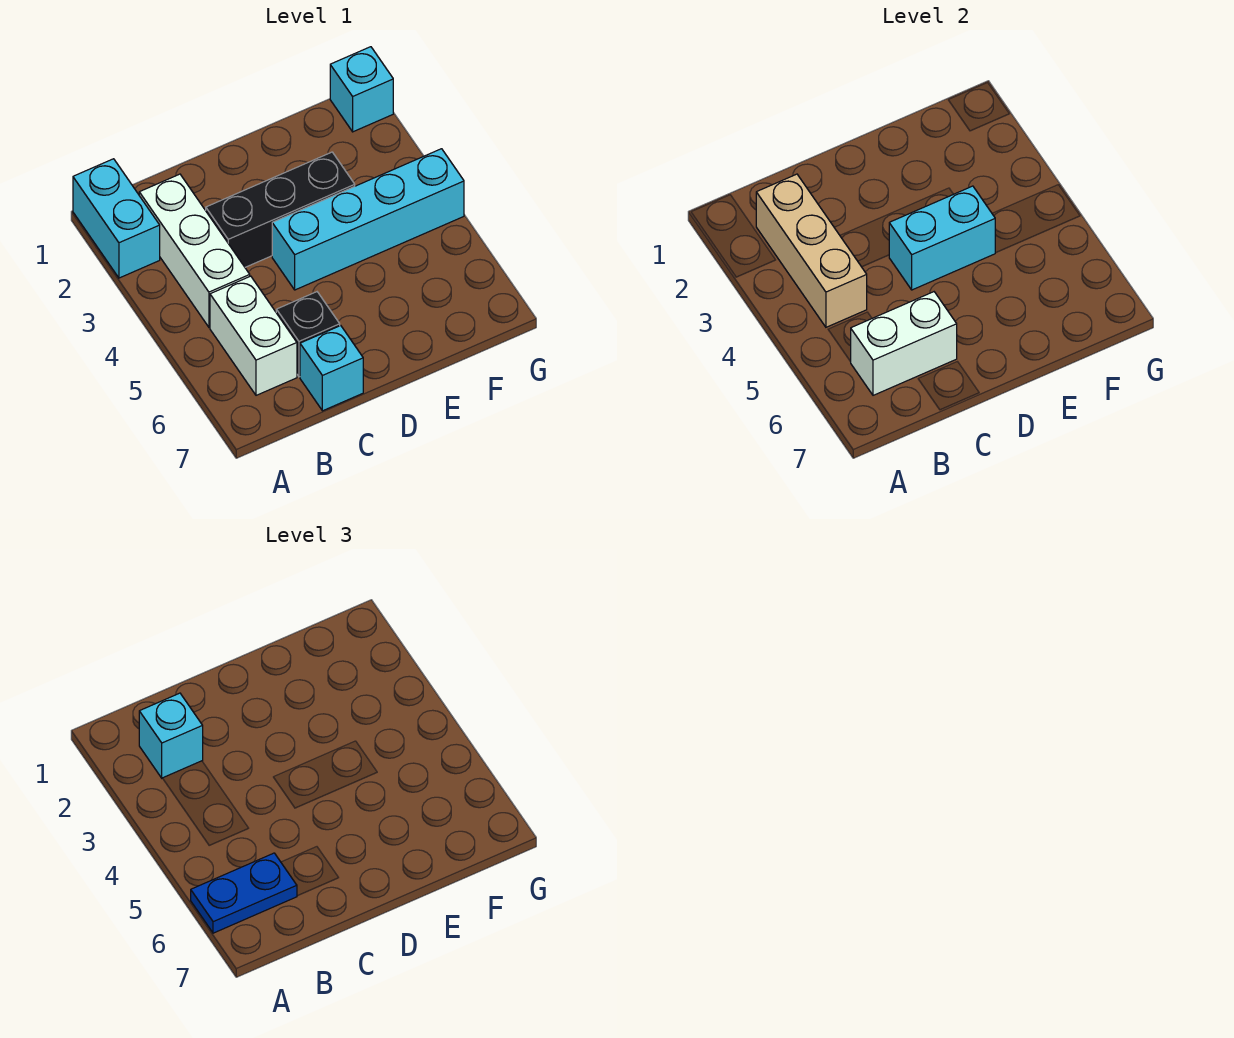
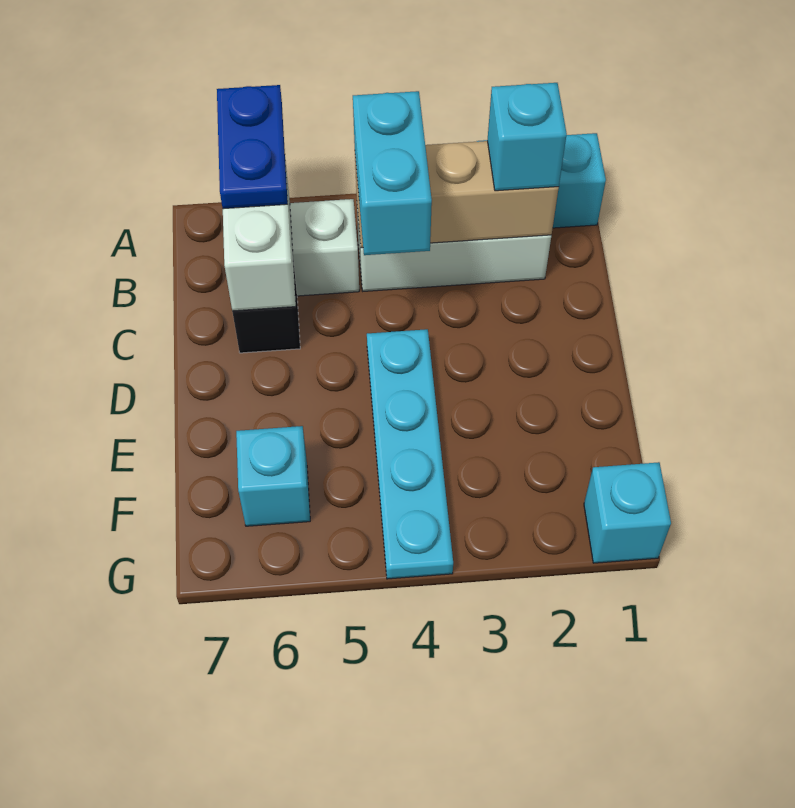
black brick C3:E3 level 1 -> none
cyan brick C7 level 1 -> cyan brick F6 level 1
cyan brick D4:G4 level 1 -> cyan plate D4:G4 level 1
cyan brick D4:E4 level 2 -> cyan brick B4:C4 level 3

